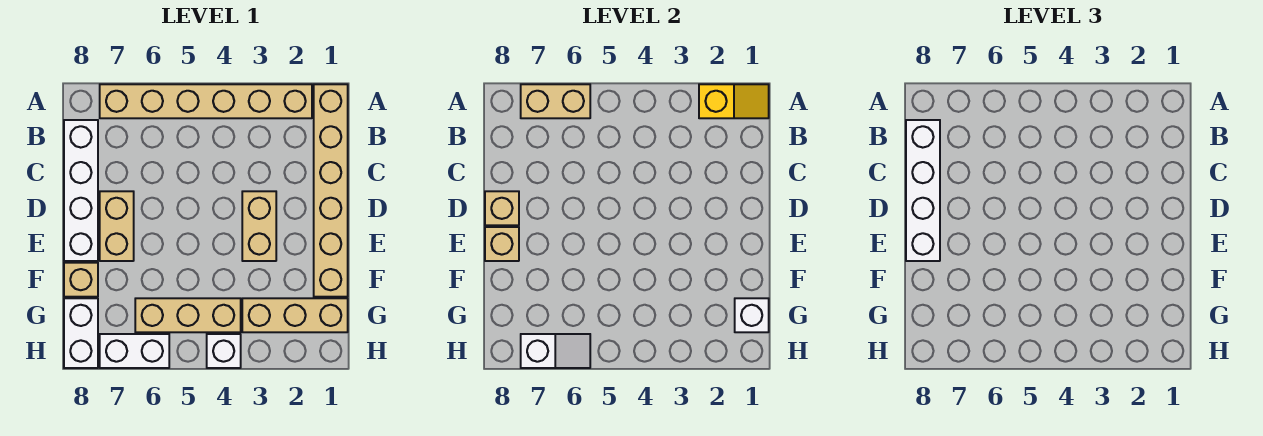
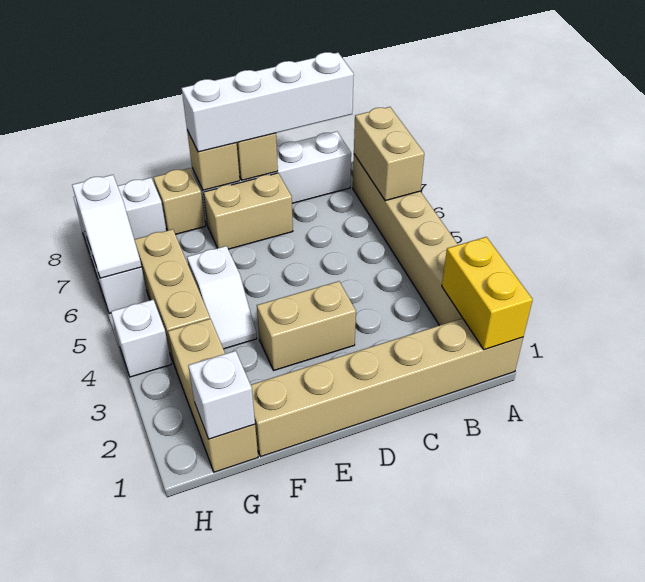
yellow slope A1:A2 level 2 top 2 -> yellow brick A1:A2 level 2
none -> white slope F4:F5 level 1 top 5

